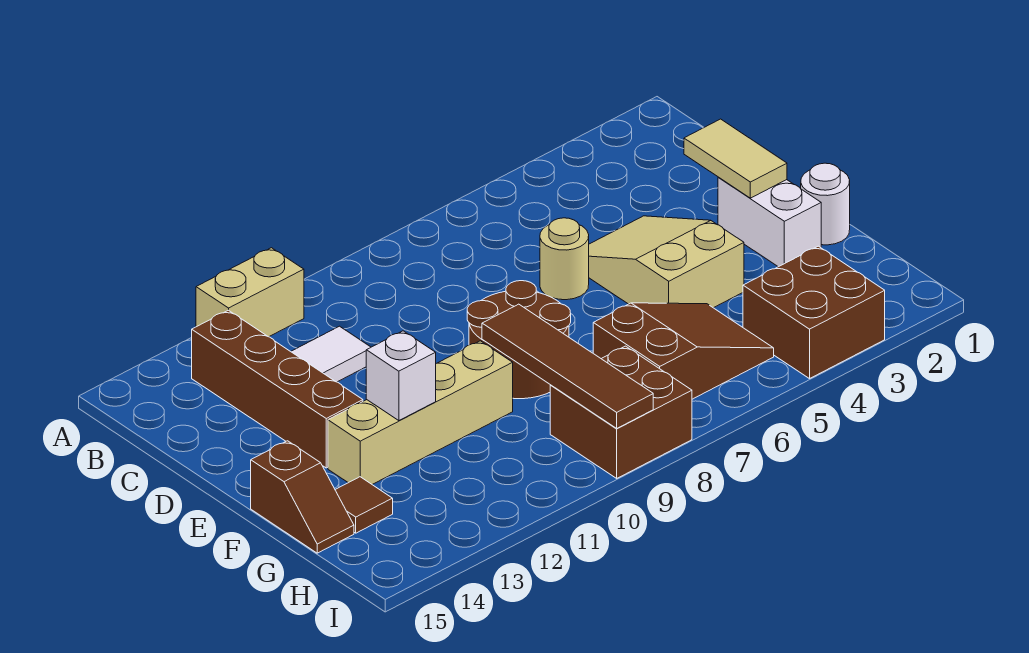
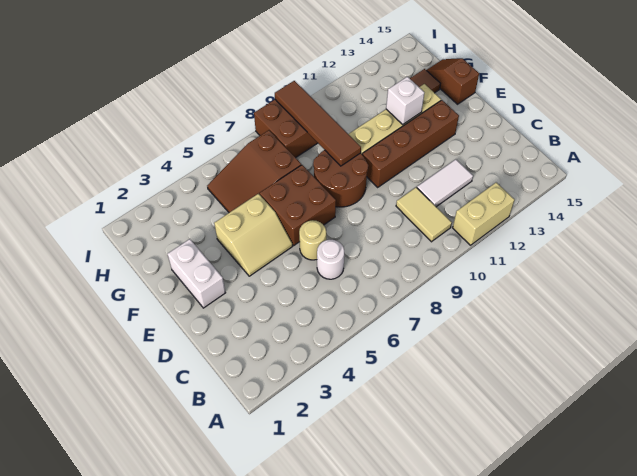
brown brick B13:E13 level 1 -> brown brick E10:E13 level 1
tan tile D2:E2 level 2 -> tan tile B10:C10 level 1
tan slope D4:F5 level 1 top F -> tan slope E4:F5 level 1 top F
white round brick F1 level 1 -> white round brick C6 level 1
brown brick H3:I4 level 1 -> brown brick E6:F7 level 1

